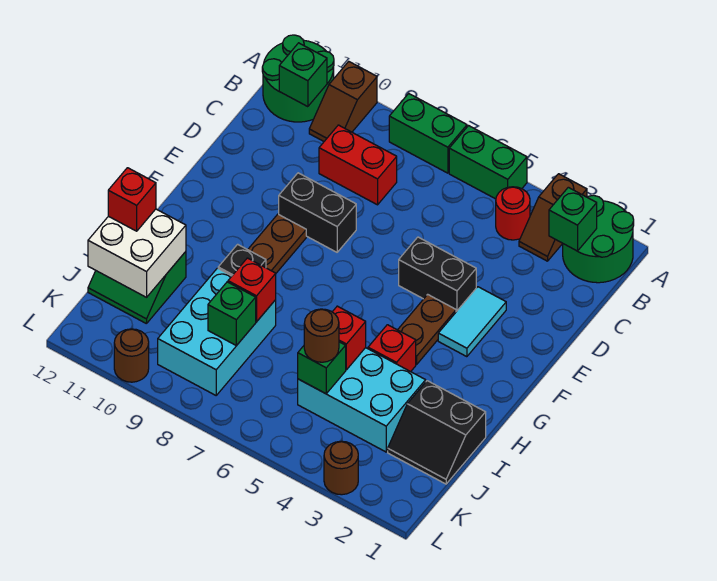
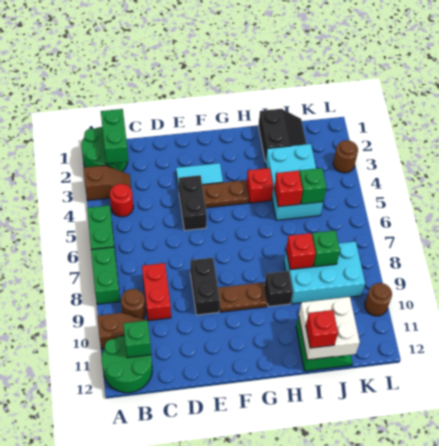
green brick B2 level 2 -> green brick B1:B2 level 2
brown round brick J5 level 3 -> brown round brick B9 level 1

